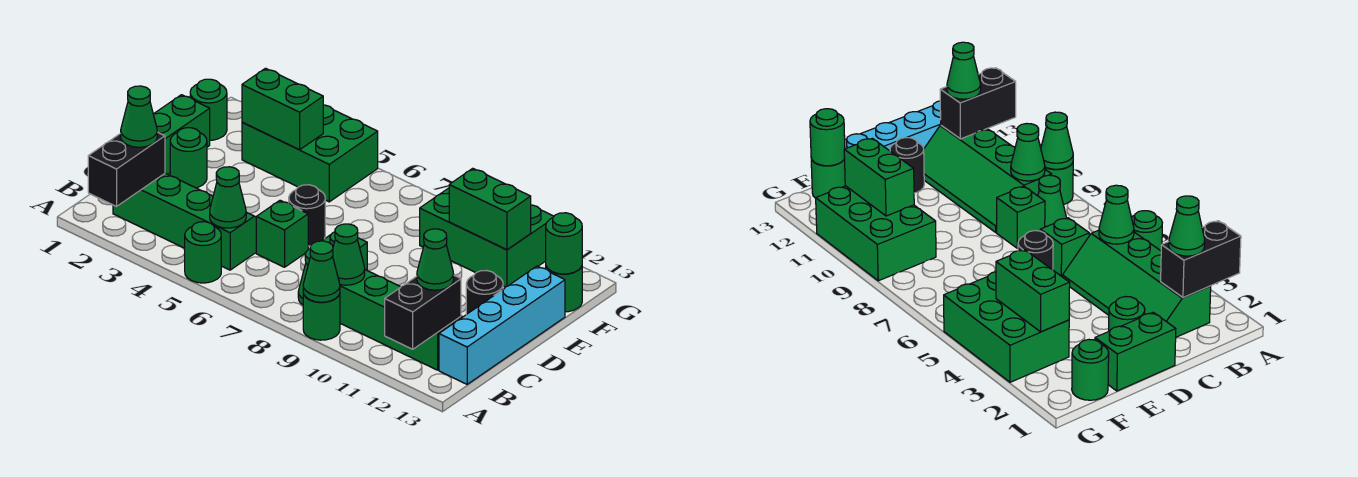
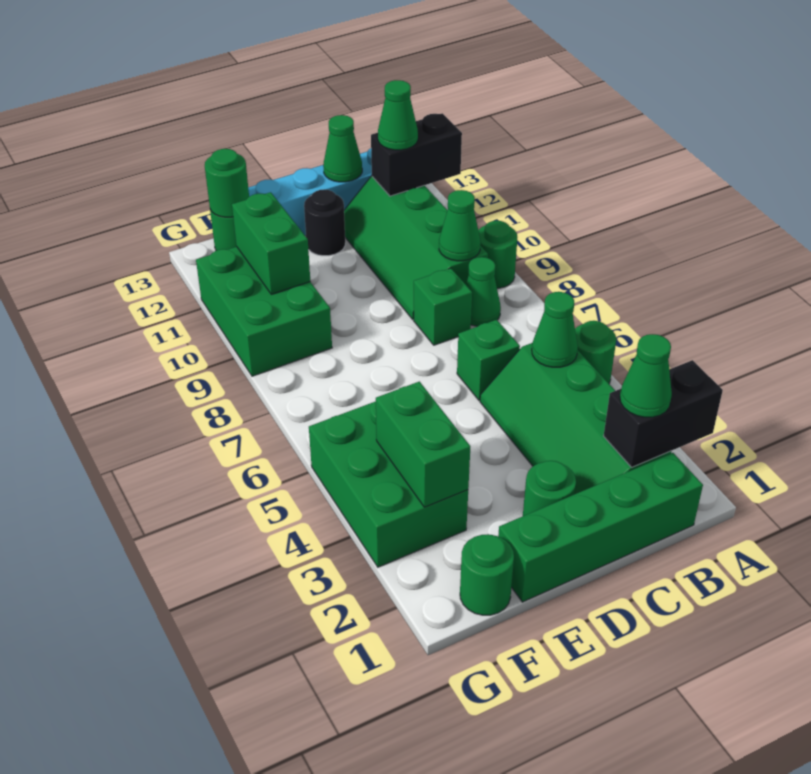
green cone A9 level 2 -> green cone C13 level 2
green brick D1:E1 level 1 -> green brick B1:E1 level 1
black round brick D6 level 1 -> none

